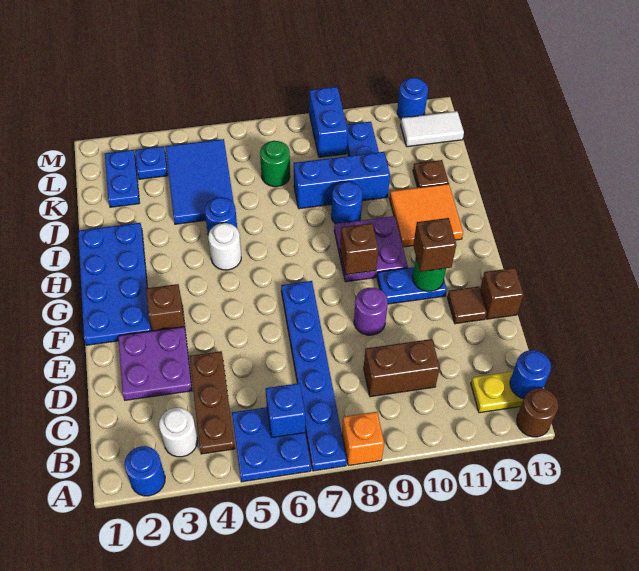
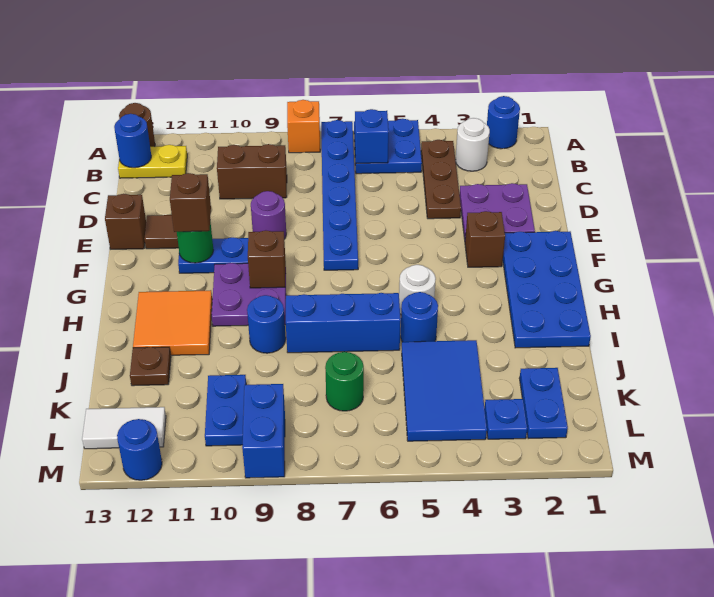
blue brick J8:J10 level 1 -> blue brick I6:I8 level 1

